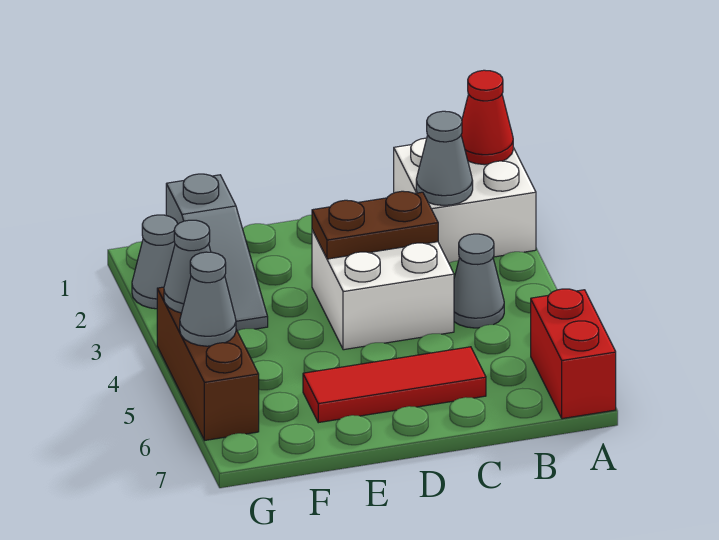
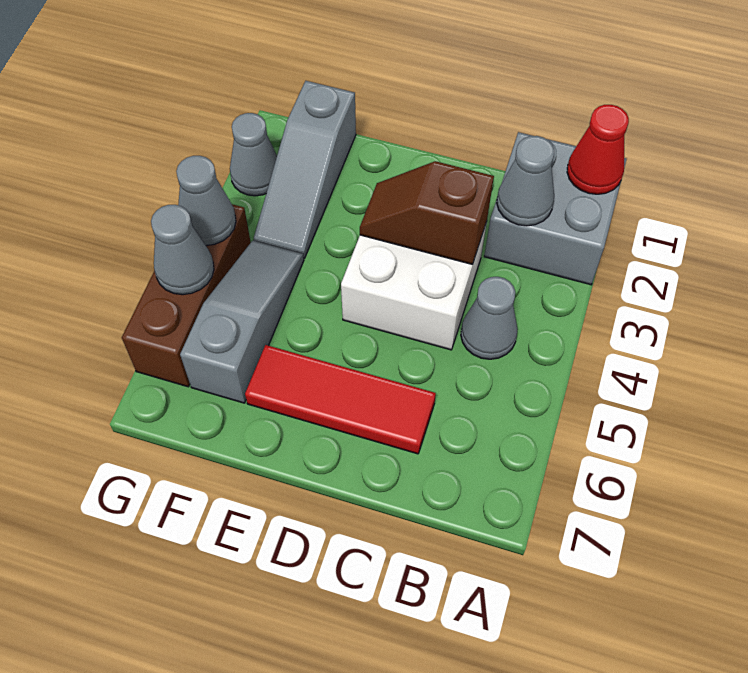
white brick A1:B2 level 1 -> grey brick A1:B2 level 1
red brick A6:A7 level 1 -> none
brown plate C3:D3 level 2 -> brown slope C3:D3 level 2 top C
none -> grey slope F4:F6 level 1 top 6

